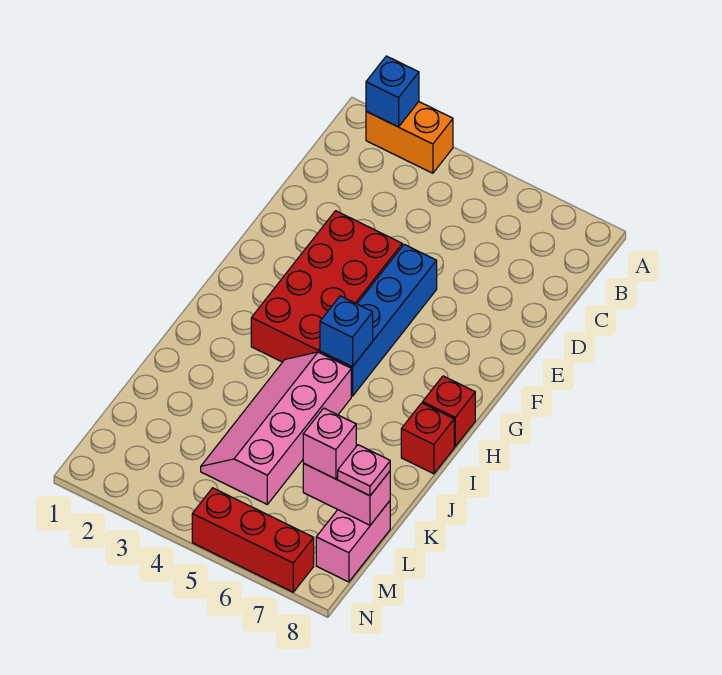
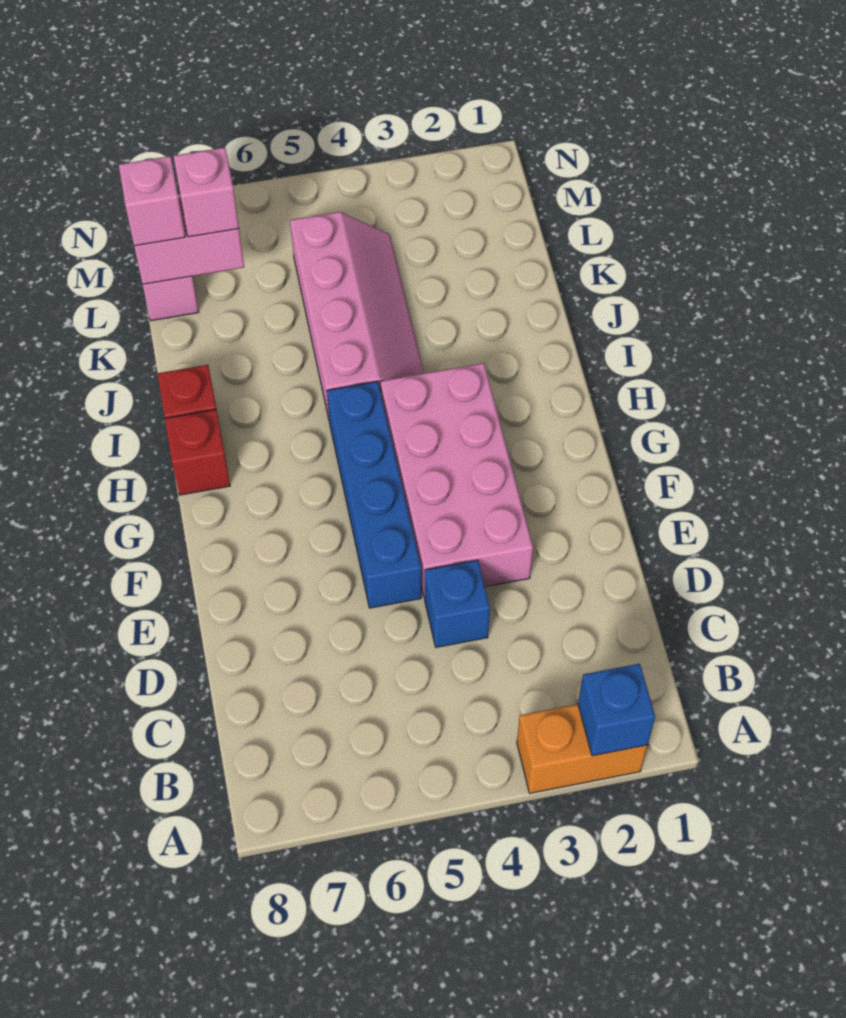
red brick E3:H4 level 1 -> pink brick E3:H4 level 1
blue brick H5 level 2 -> blue brick D4 level 1
pink plate L8 level 3 -> pink brick L8 level 3
red brick N5:N7 level 1 -> none

